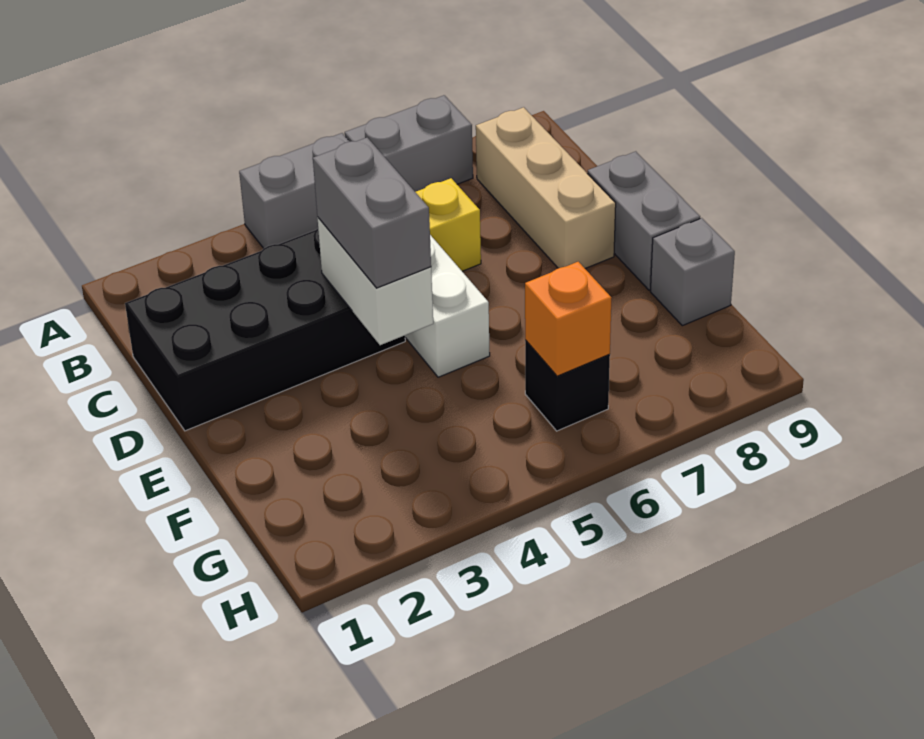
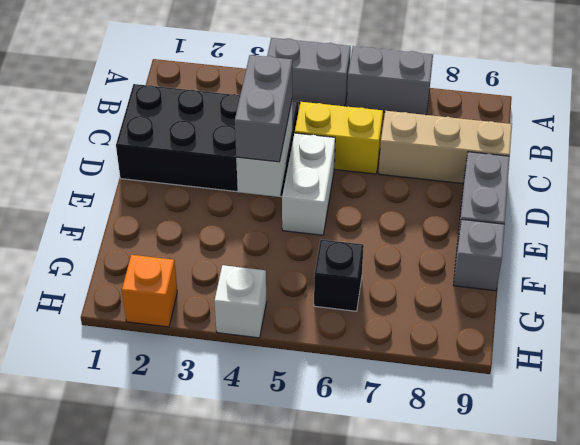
tan brick B8:D8 level 1 -> tan brick C7:C9 level 1
orange brick G6 level 2 -> orange brick H2 level 1
none -> white brick H4 level 1

